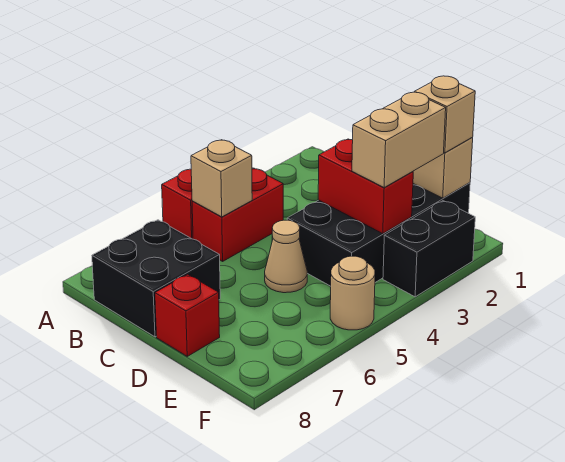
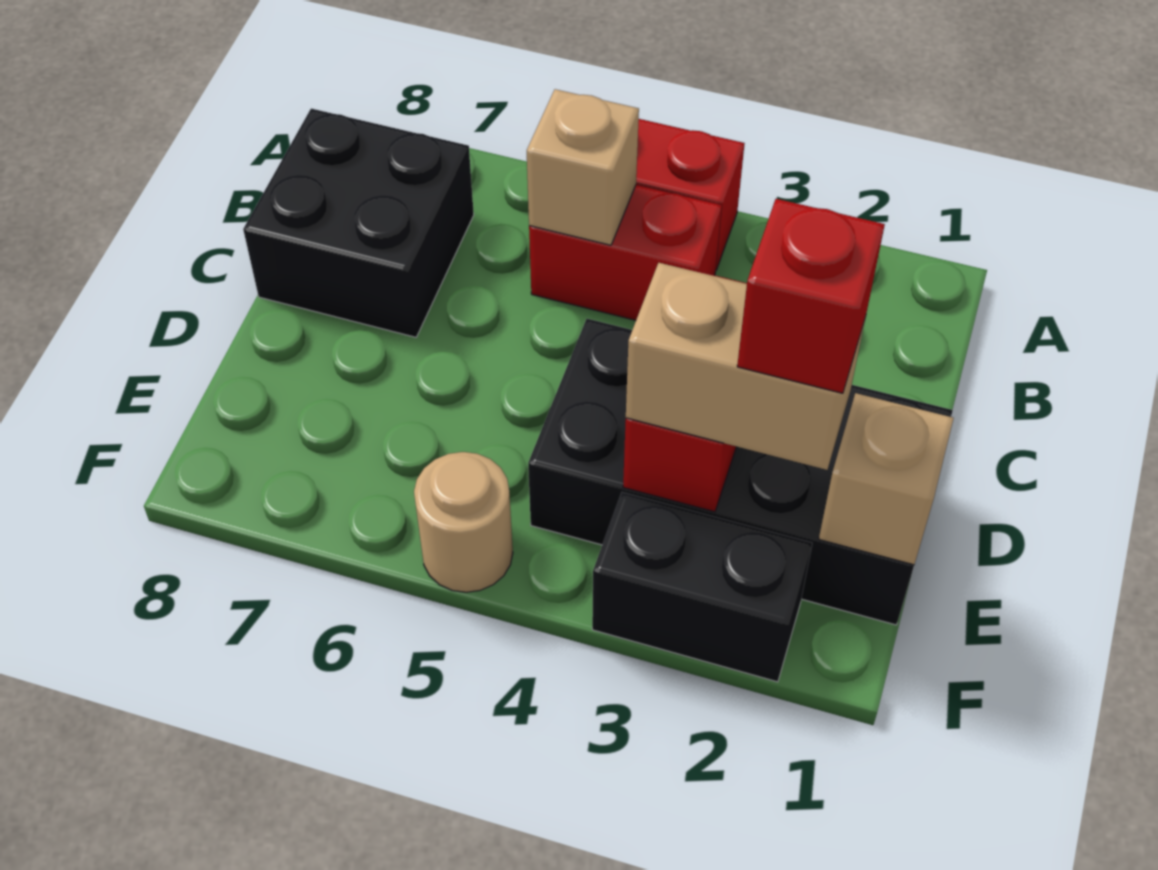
tan cone D5 level 1 -> none
red brick D8 level 1 -> red brick E2 level 4
tan brick E1 level 3 -> none

